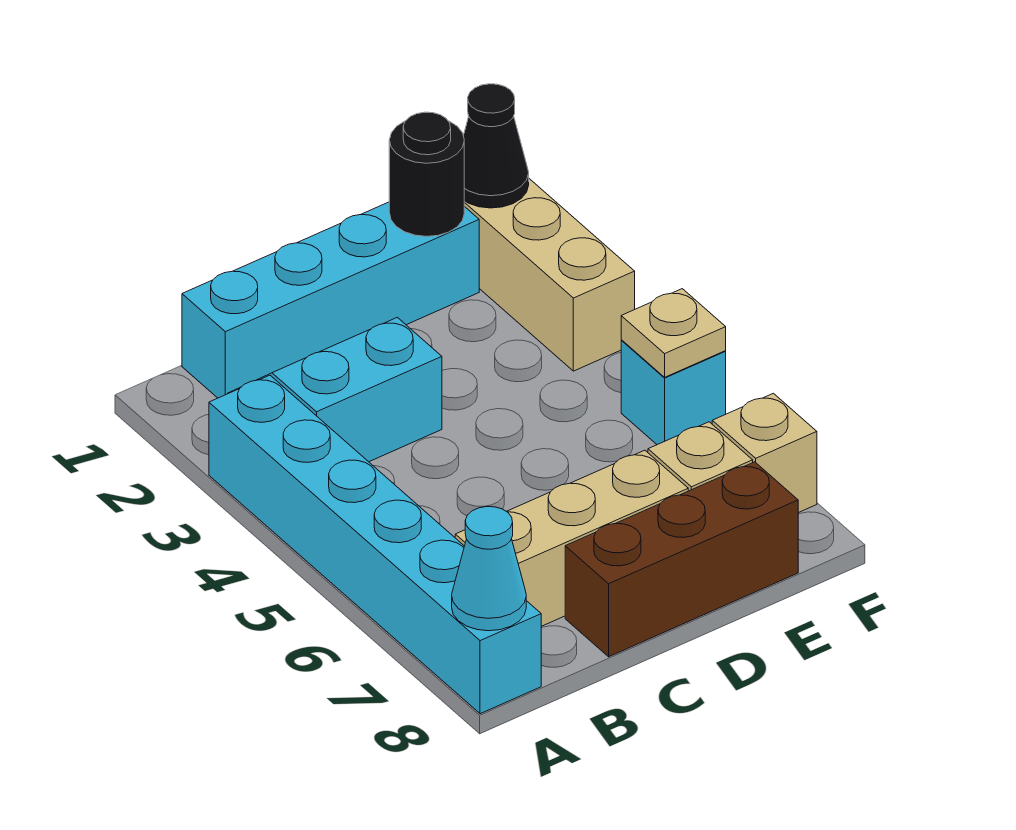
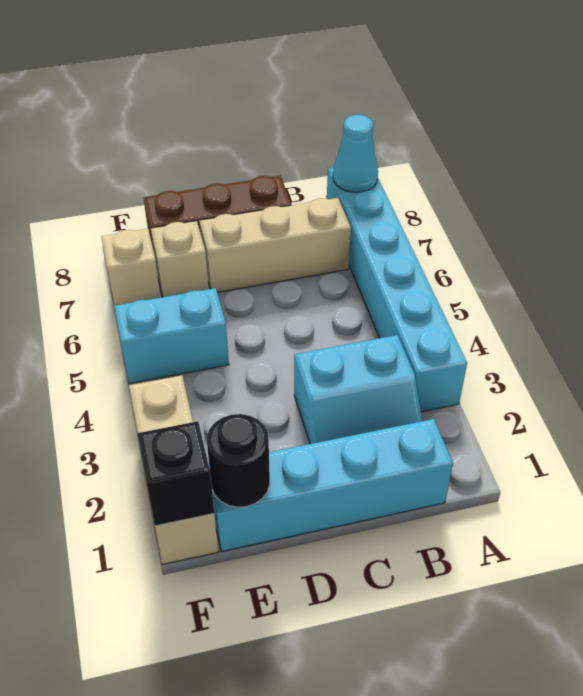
black cone F1 level 2 -> black brick F1 level 2
cyan brick F5 level 1 -> cyan brick E5:F5 level 1
tan plate F5 level 2 -> none

